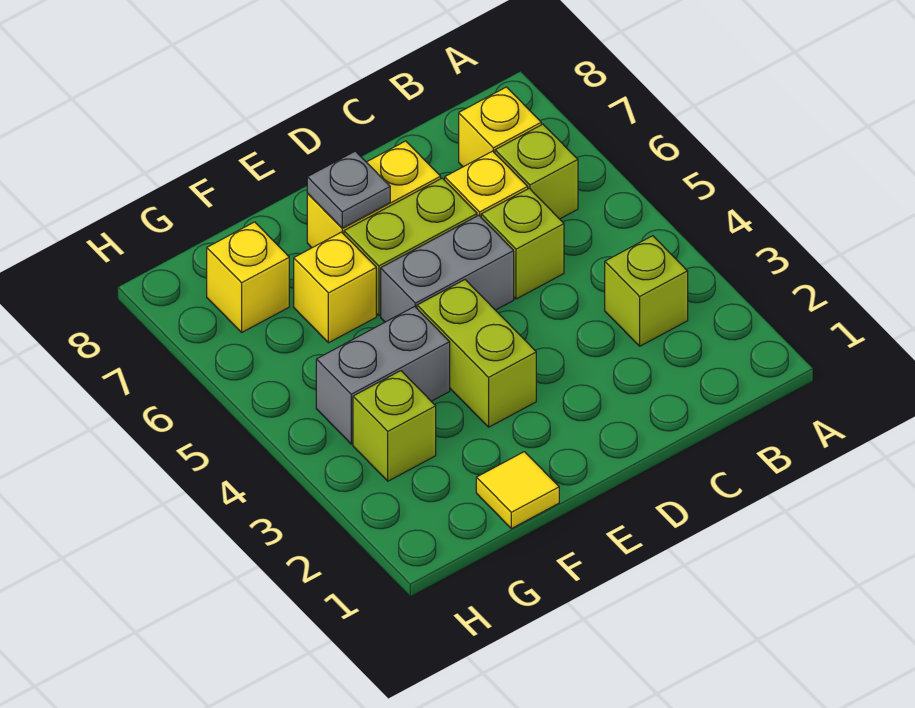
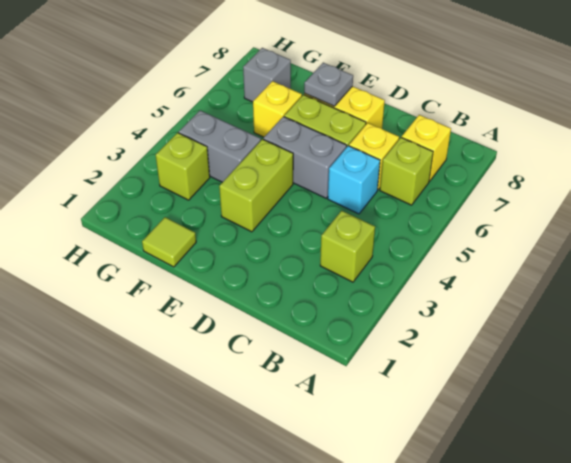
lime brick C5 level 1 -> cyan brick C5 level 1
yellow tile F1 level 1 -> lime tile F1 level 1
yellow brick G7 level 1 -> grey brick G7 level 1

